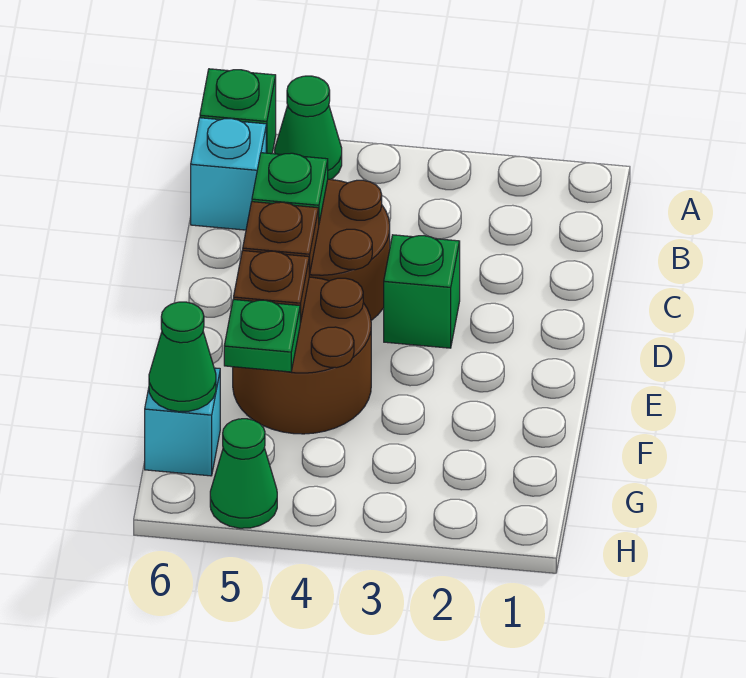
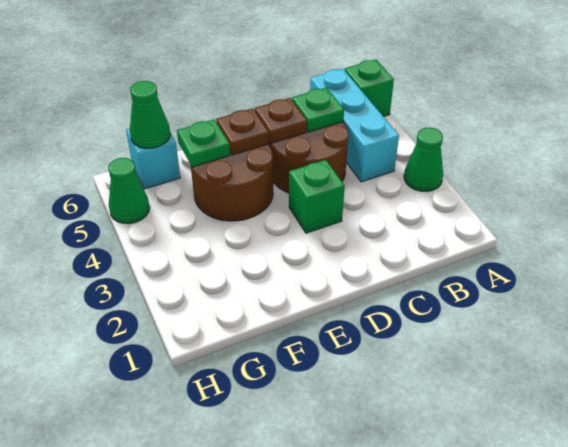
green cone A5 level 1 -> green cone A3 level 1
cyan brick B6 level 1 -> cyan brick B4:B6 level 1

